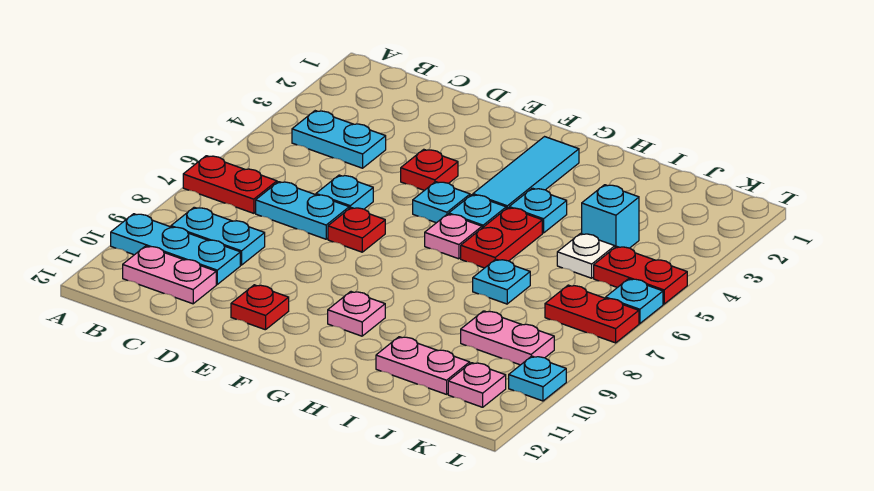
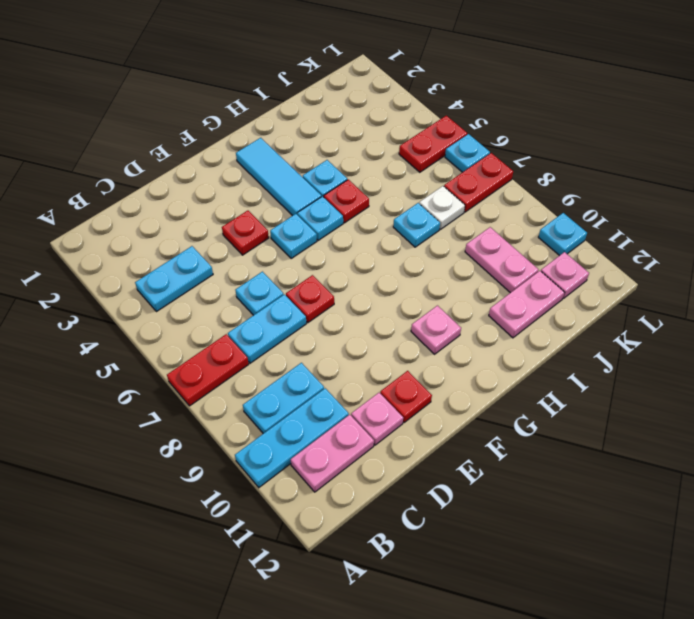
pink plate G6 level 1 -> pink plate D11 level 1
red plate H5:H6 level 1 -> red plate H5 level 1
cyan brick J4 level 1 -> none
white plate J5 level 1 -> white plate J7 level 1
pink plate J9:K9 level 1 -> pink plate J9:J10 level 1

